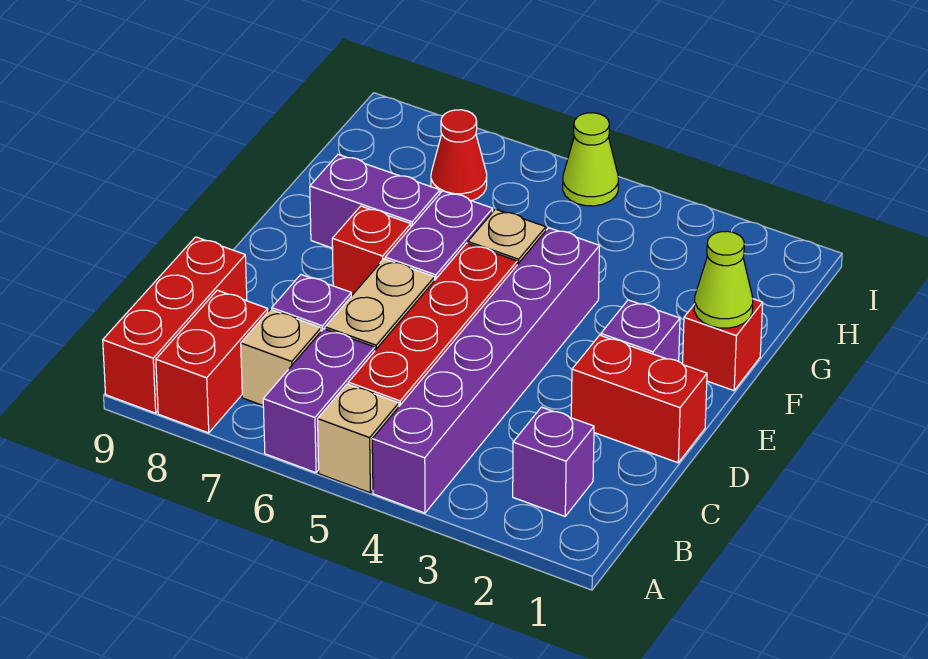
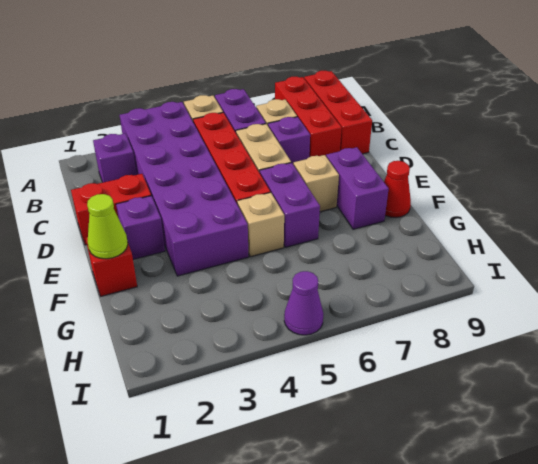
purple brick A4:F4 level 1 -> purple brick A3:F4 level 1
red brick A8:B8 level 1 -> red brick A8:C8 level 1
red brick E7 level 1 -> tan brick E7 level 1
purple brick F7:F8 level 1 -> purple brick E8:F8 level 1
red cone H7 level 1 -> red cone F9 level 1
lime cone I5 level 1 -> purple cone I5 level 1

